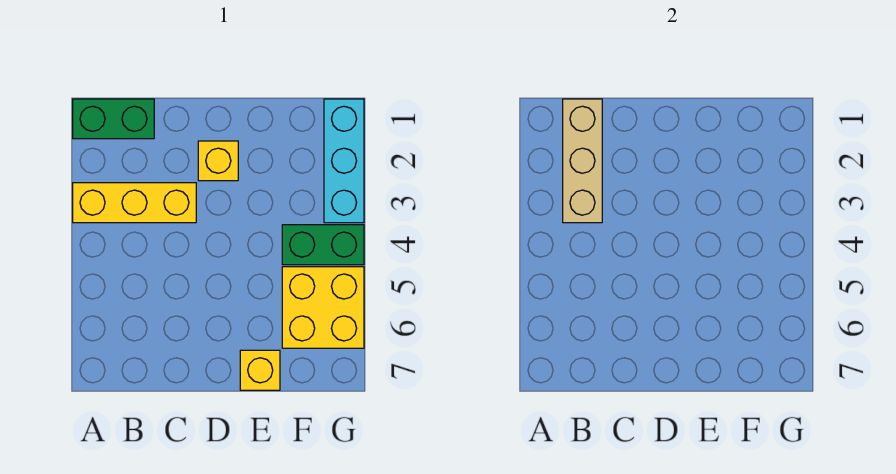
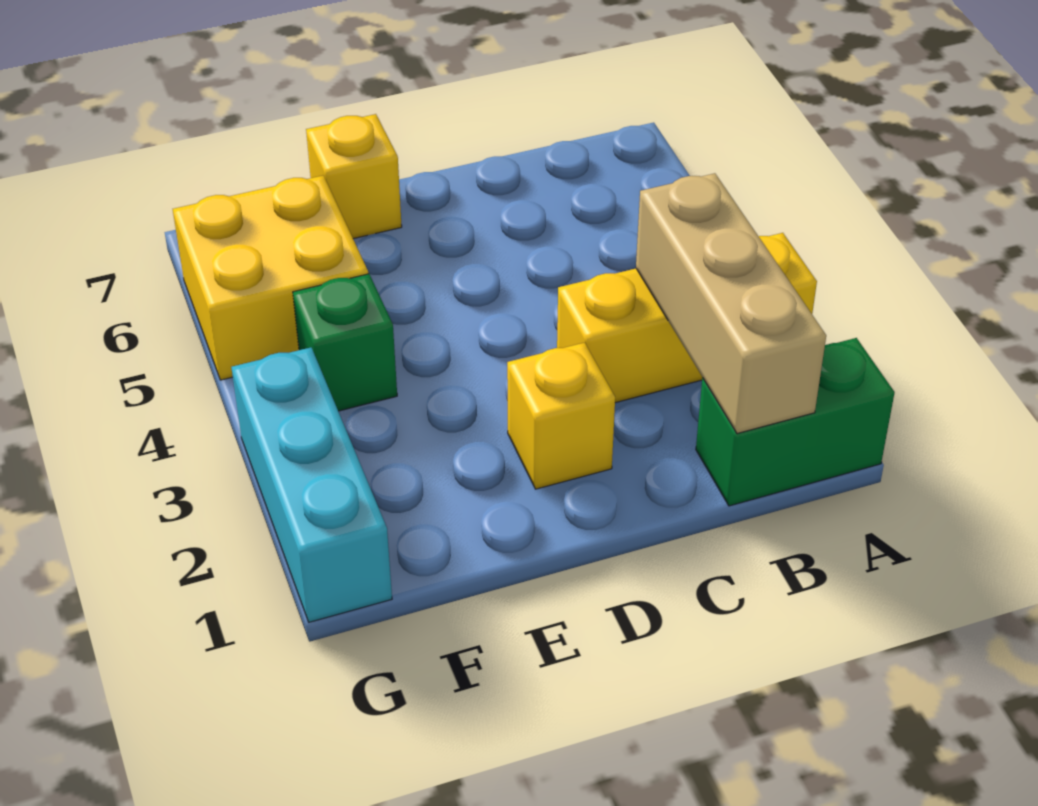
green brick F4:G4 level 1 -> green brick F4 level 1

